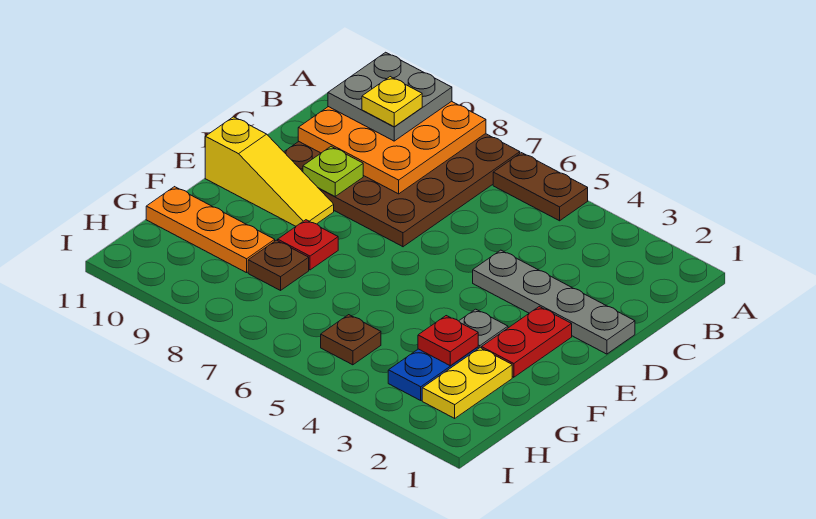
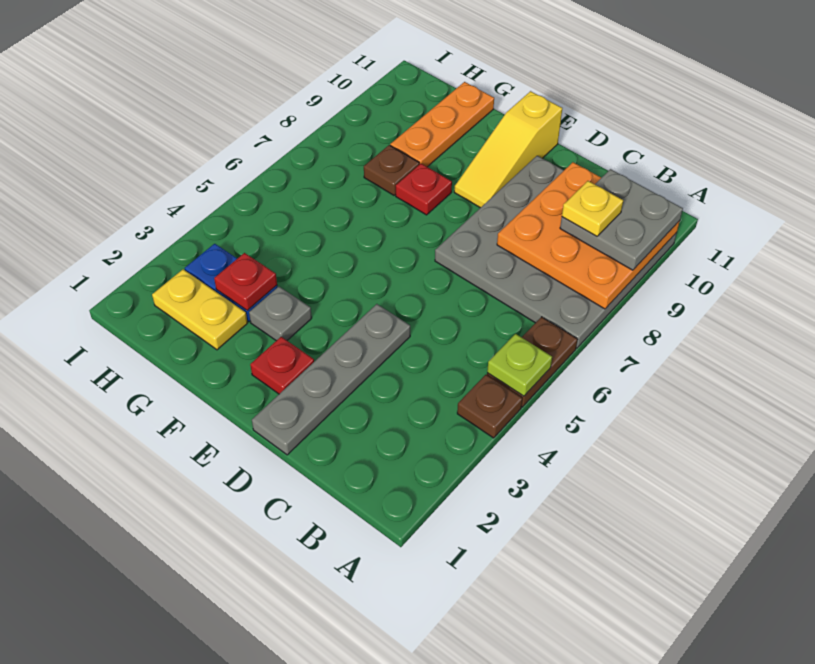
brown plate A7:D10 level 1 -> grey plate A7:D10 level 1
lime plate D9 level 2 -> lime plate A5 level 2
red plate E2:F2 level 1 -> red plate E2 level 1
brown plate H5 level 1 -> brown plate A4 level 1

